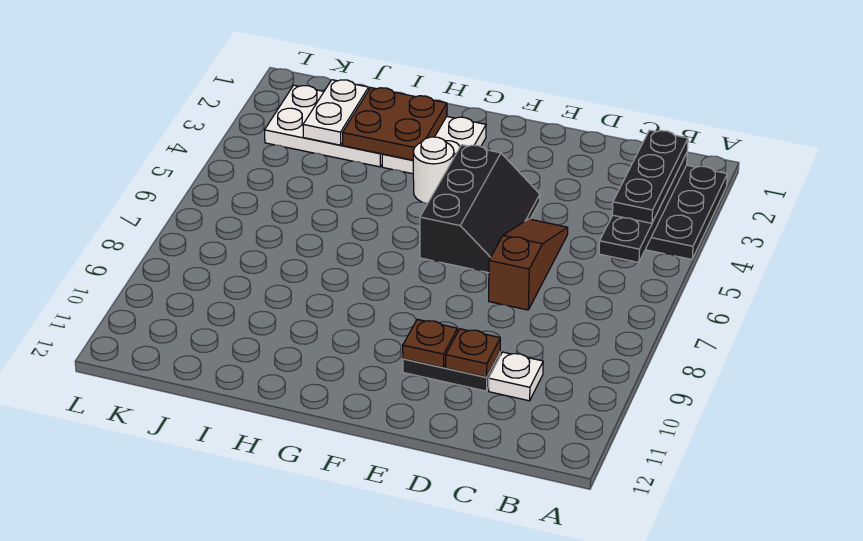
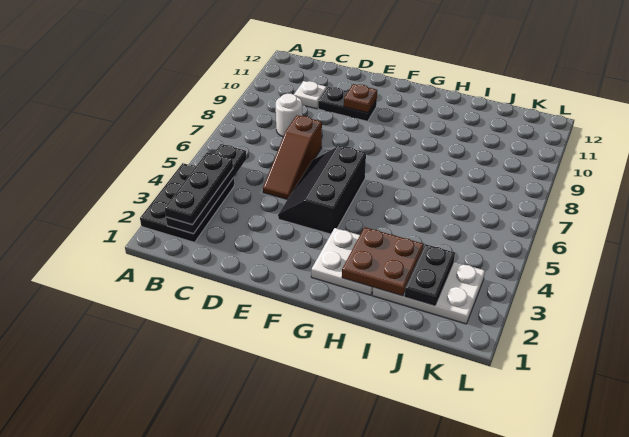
brown plate D10 level 2 -> none
white round brick G4 level 1 -> white round brick C8 level 1
white plate J2:J3 level 2 -> black plate J2:J3 level 2

